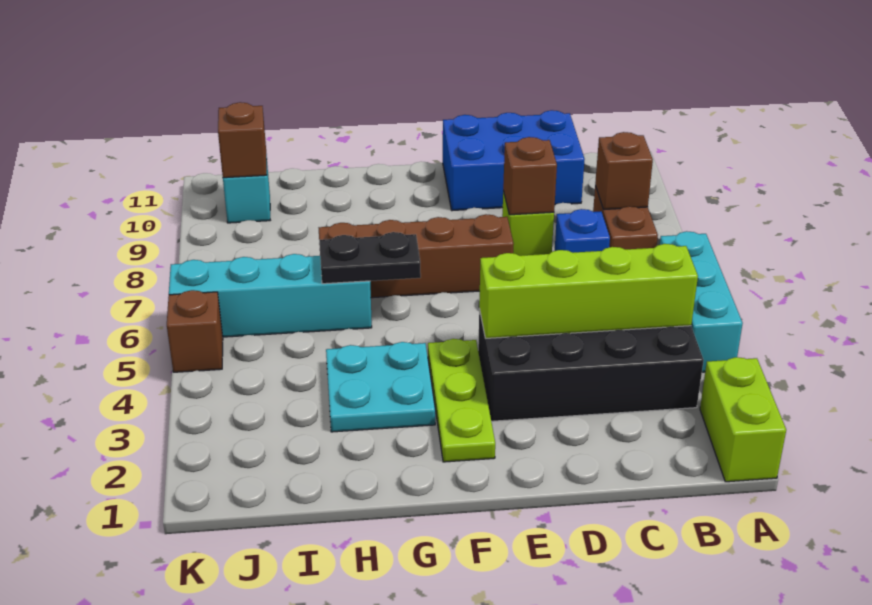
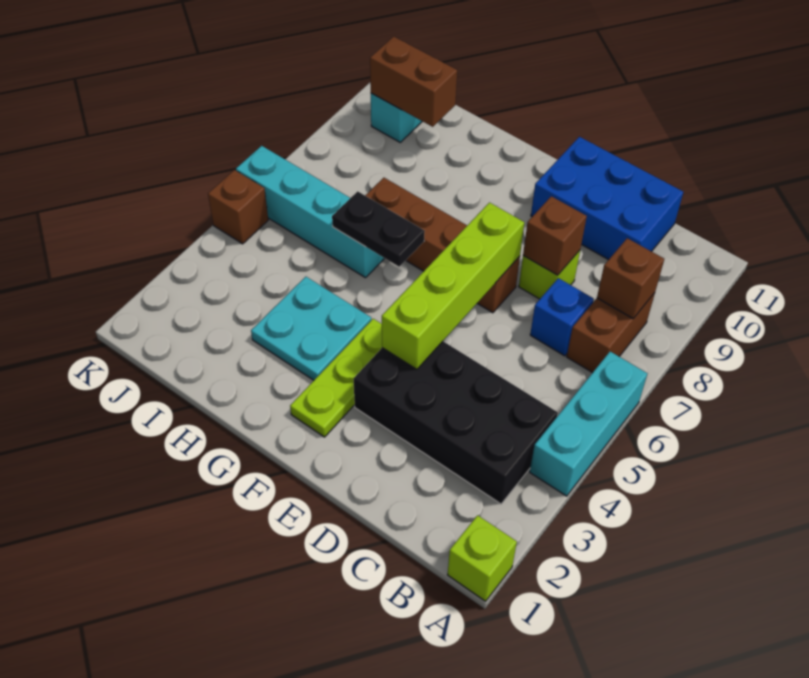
lime brick A1:A2 level 1 -> lime brick A1 level 1
lime brick B4:E4 level 2 -> lime brick E4:E7 level 2
brown brick J10 level 2 -> brown brick I10:J10 level 2

